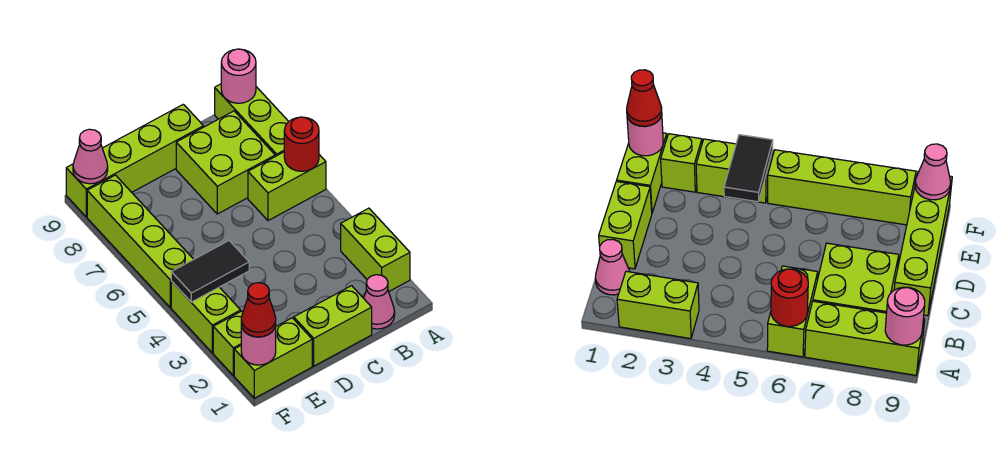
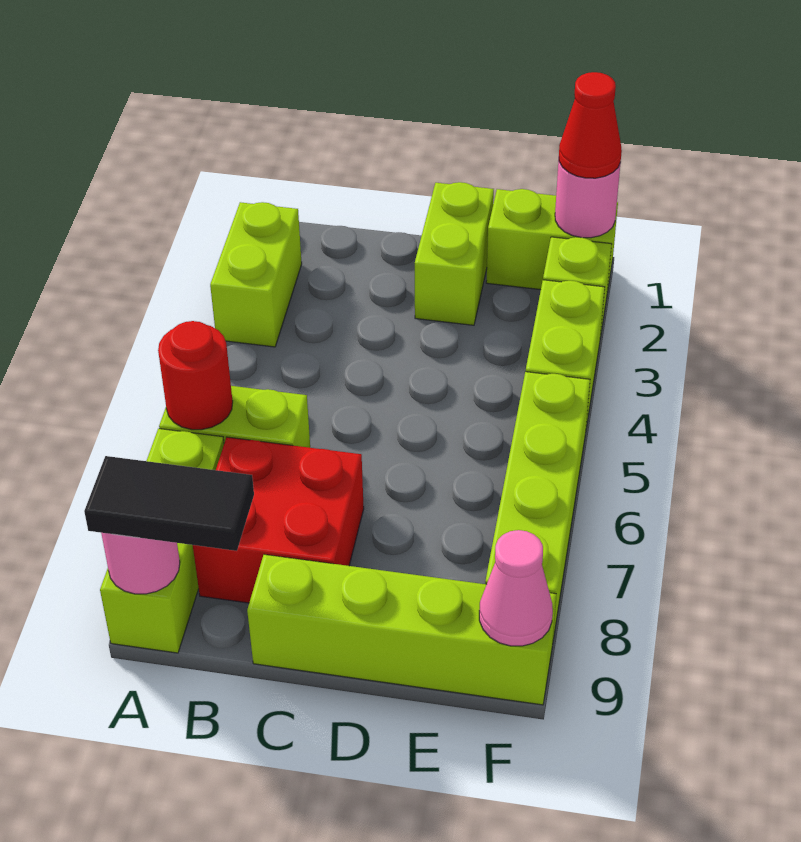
pink cone B1 level 1 -> none
lime brick B7:C8 level 1 -> red brick B7:C8 level 1
lime brick C1:D1 level 1 -> lime brick D1:D2 level 1
black tile E4:F4 level 2 -> black tile A9:B9 level 3

